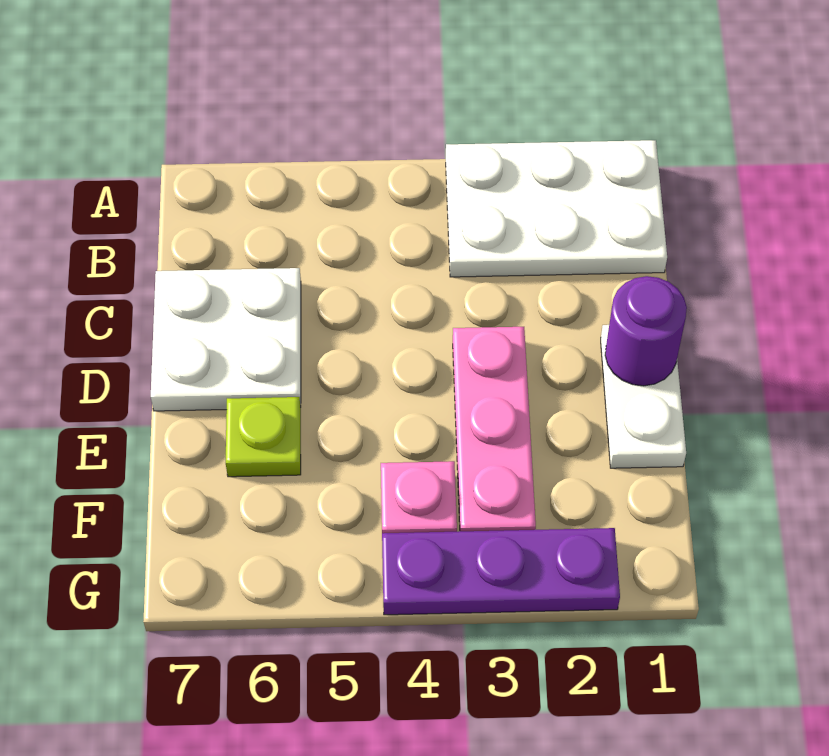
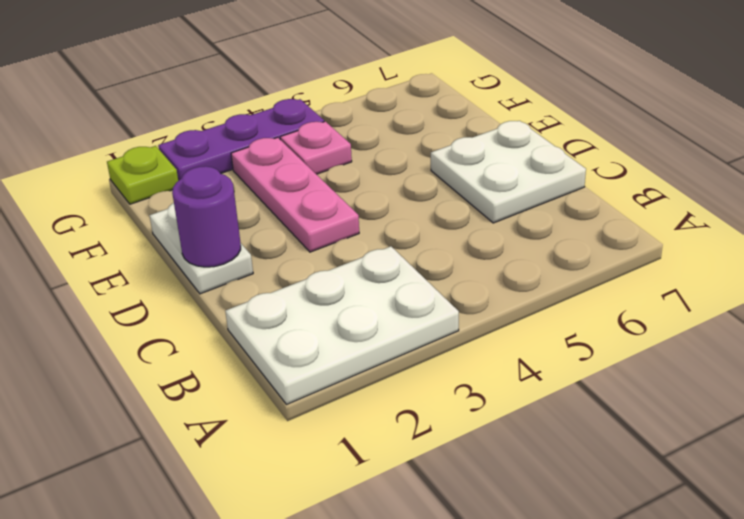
lime plate E6 level 1 -> lime plate G1 level 1

